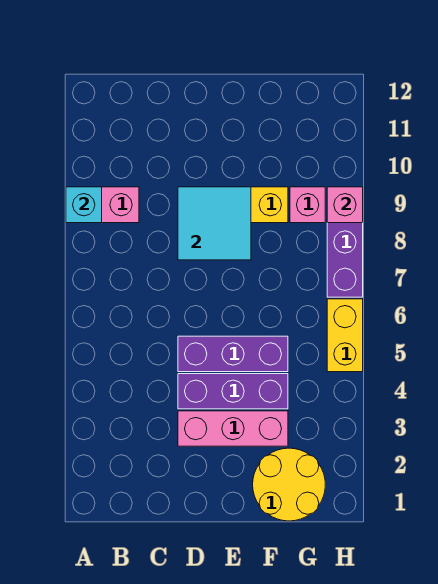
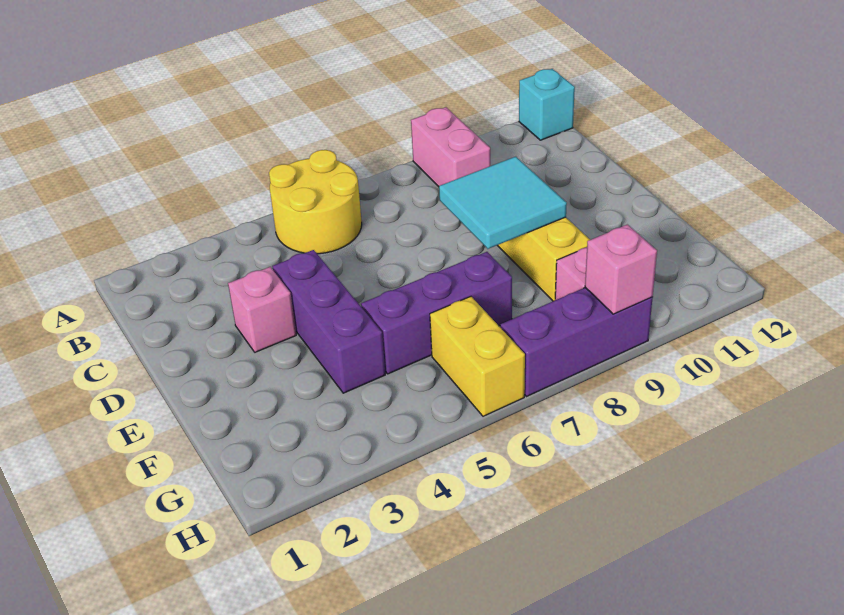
cyan brick A9 level 2 -> cyan brick A12 level 1
pink brick D3:F3 level 1 -> pink brick D3 level 1
purple brick D5:F5 level 1 -> purple brick F5:F7 level 1
yellow round brick F1:G2 level 1 -> yellow round brick A5:B6 level 1
yellow brick H5:H6 level 1 -> yellow brick G6:H6 level 1

